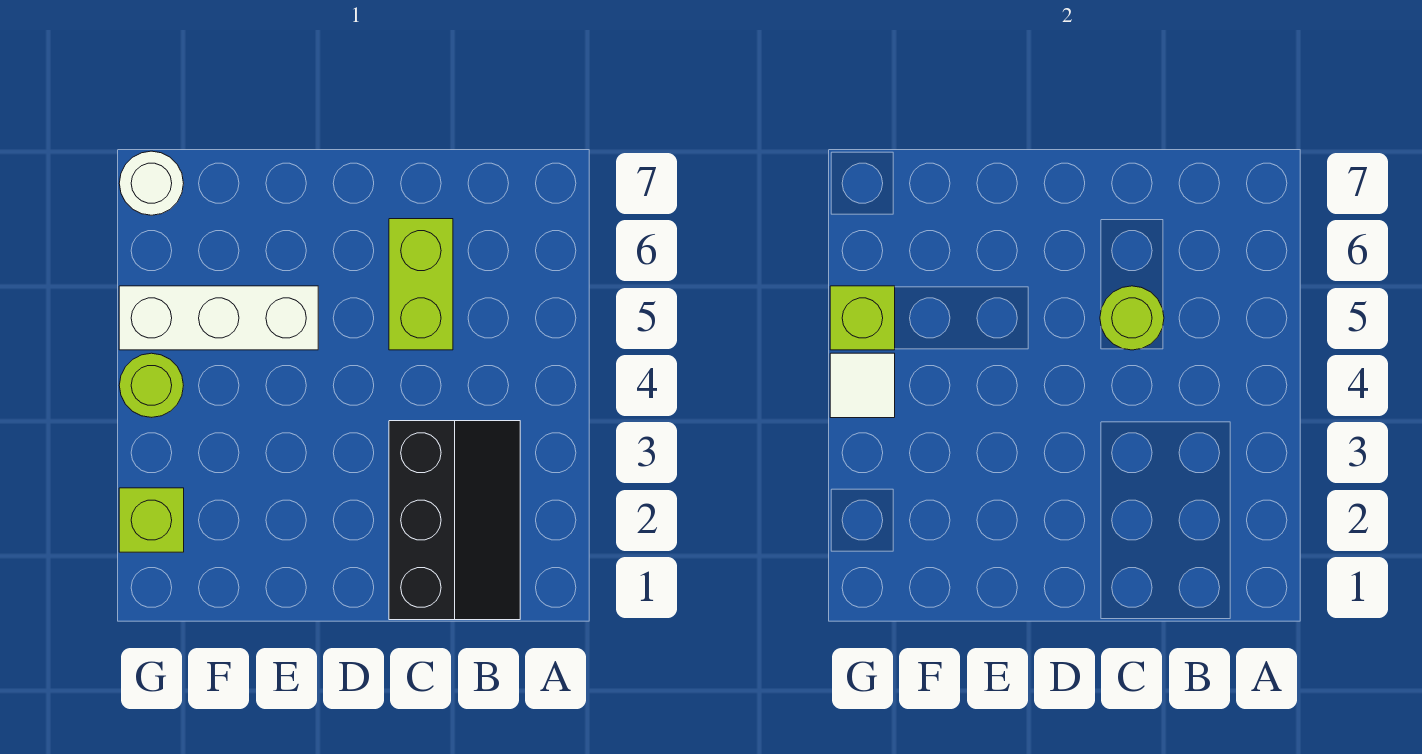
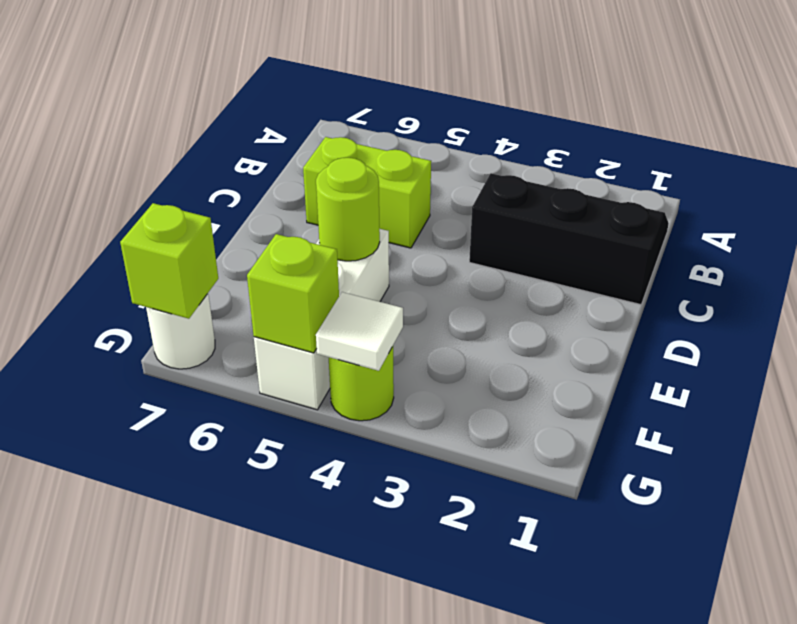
lime round brick C5 level 2 -> lime round brick E5 level 2
lime brick G2 level 1 -> lime brick G7 level 2

